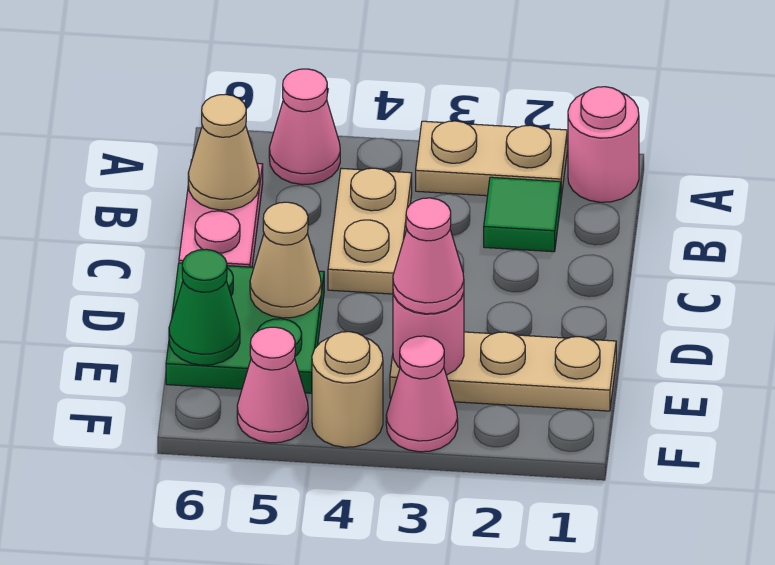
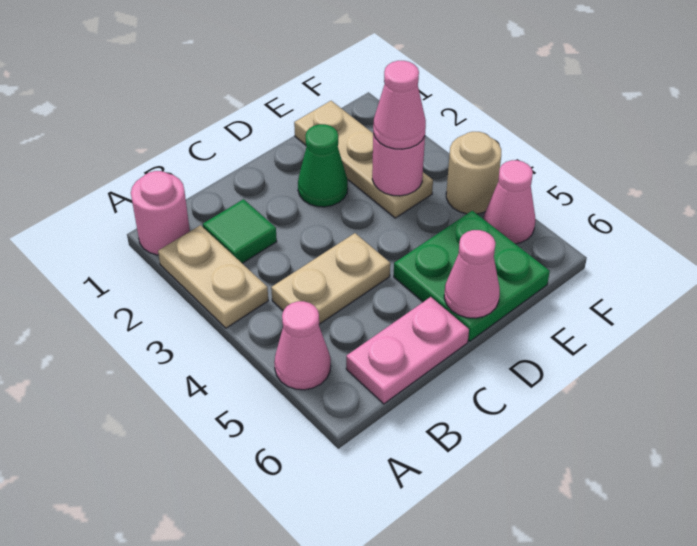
tan cone B6 level 2 -> none
tan cone D5 level 2 -> none
green cone E6 level 2 -> green cone D2 level 1
pink cone F3 level 1 -> pink cone D6 level 2

